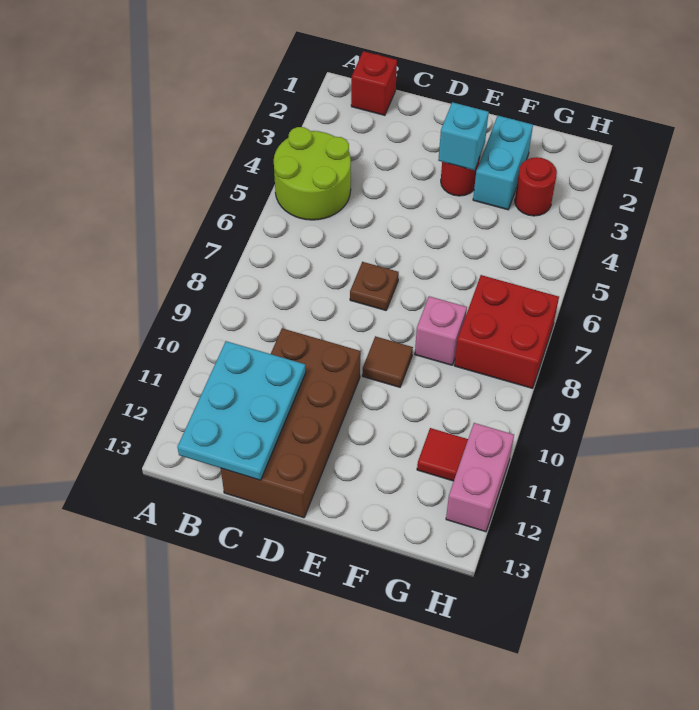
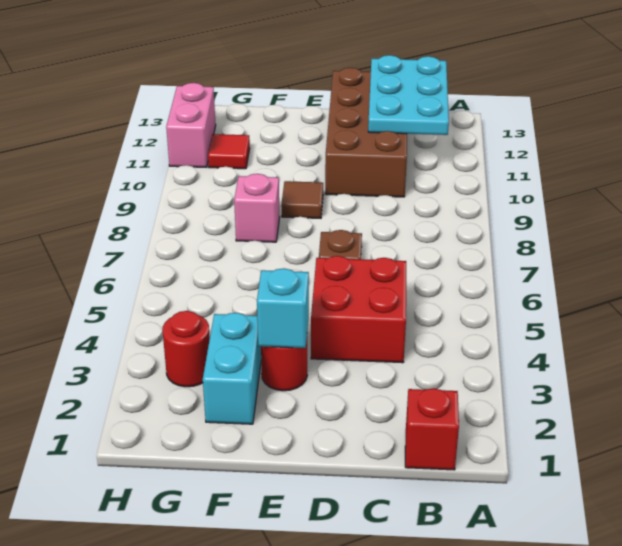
lime round brick A4:B5 level 1 -> none
red brick G7:H8 level 1 -> red brick C4:D5 level 1

